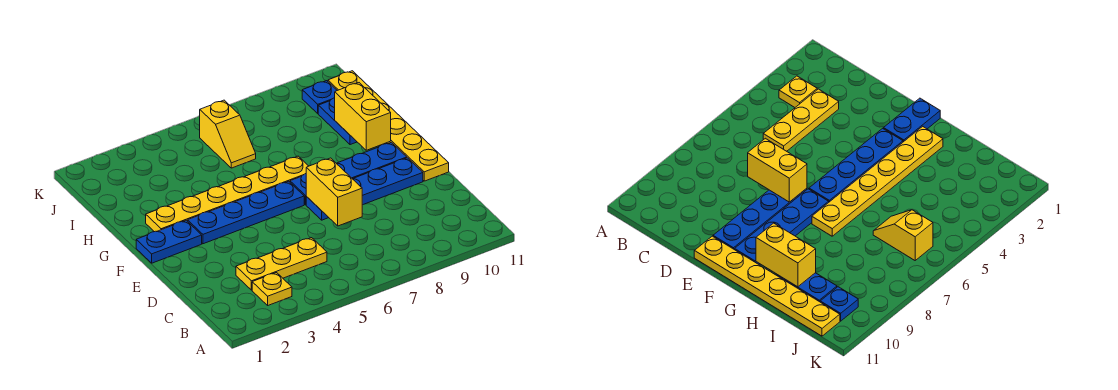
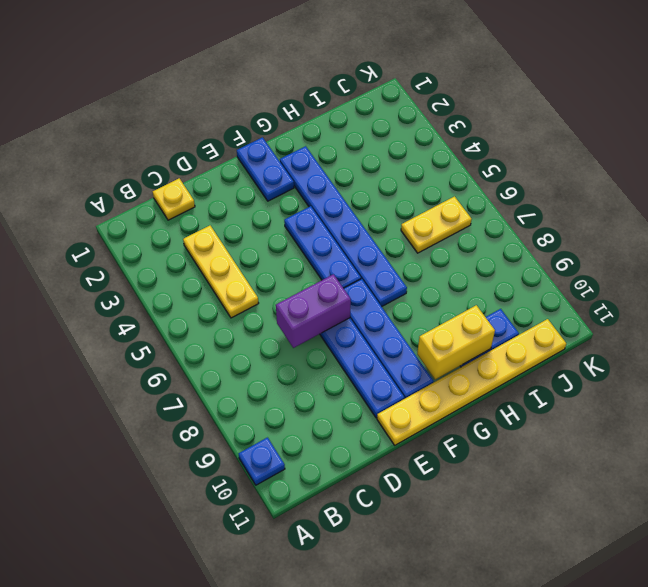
yellow plate B3 level 1 -> yellow plate C1 level 1
yellow brick D7:E7 level 2 -> purple brick D7:E7 level 2
blue plate F3:F6 level 1 -> blue plate F4:F6 level 1
yellow plate G2:G7 level 1 -> blue plate G2:G7 level 1
yellow slope I6:J6 level 1 top J -> yellow plate I6:J6 level 1
blue plate J10 level 1 -> blue plate A10 level 1

